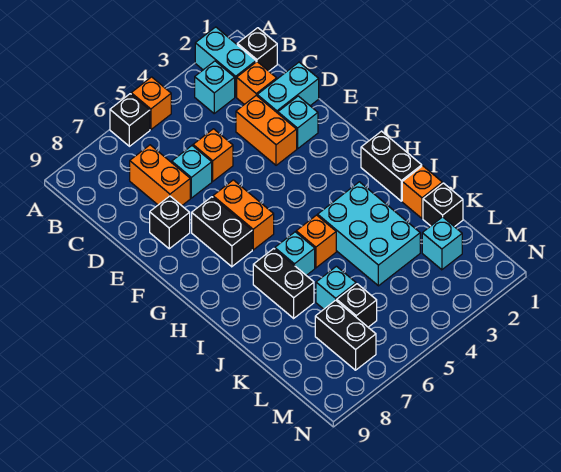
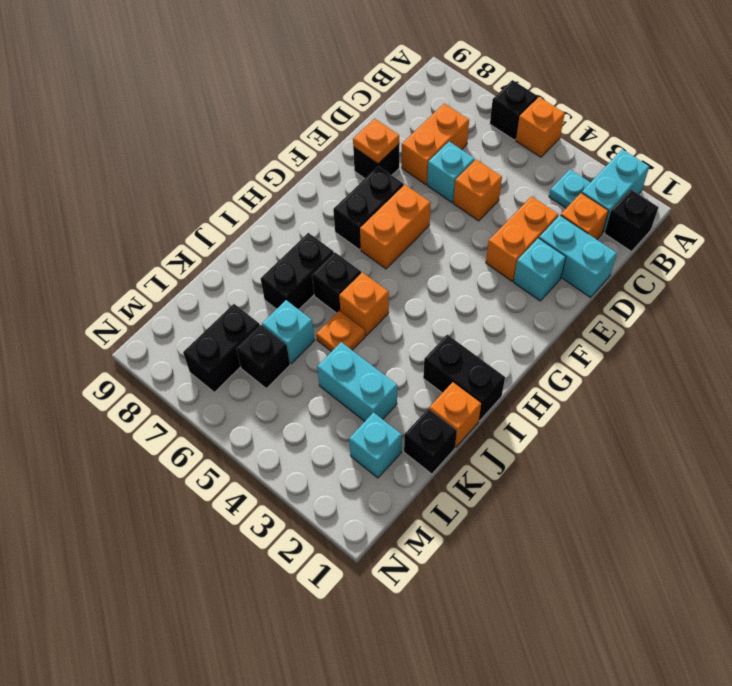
cyan brick B3 level 1 -> cyan plate B3 level 1
none -> orange plate E8 level 2
black brick H1:I1 level 1 -> black brick I1:I2 level 1
cyan brick I3:K4 level 1 -> cyan brick K3:K4 level 1
cyan brick I6 level 1 -> black brick I6 level 1
none -> orange plate J5 level 1

